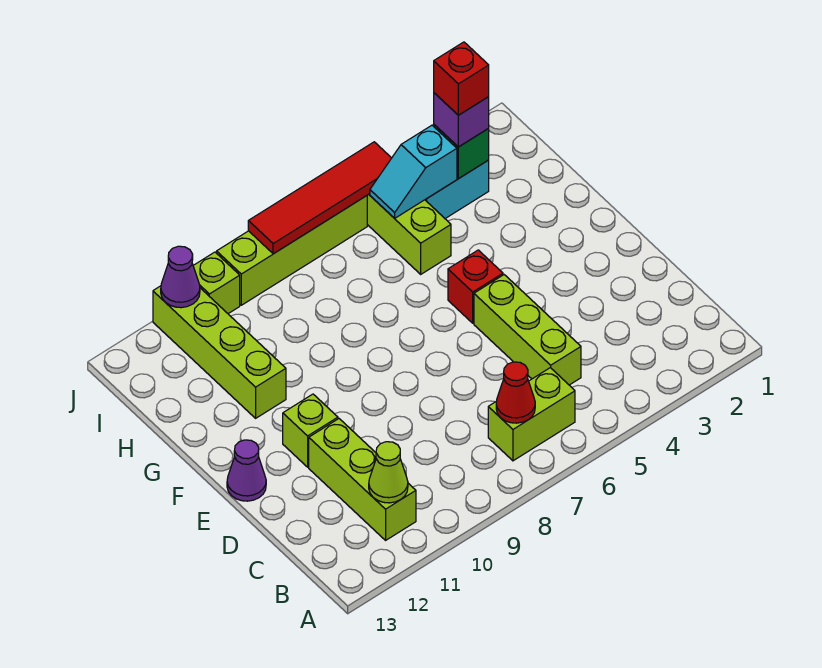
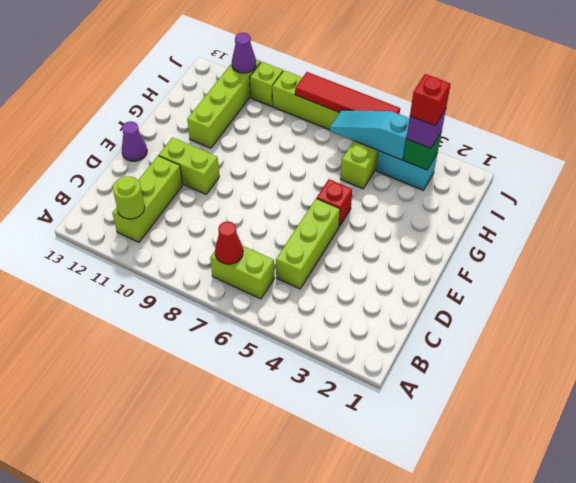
lime cone B11 level 2 -> lime round brick B11 level 2
lime brick E11 level 1 -> lime brick E10:E11 level 1
cyan slope I4:I5 level 2 top 4 -> cyan slope I4:I6 level 2 top 4

